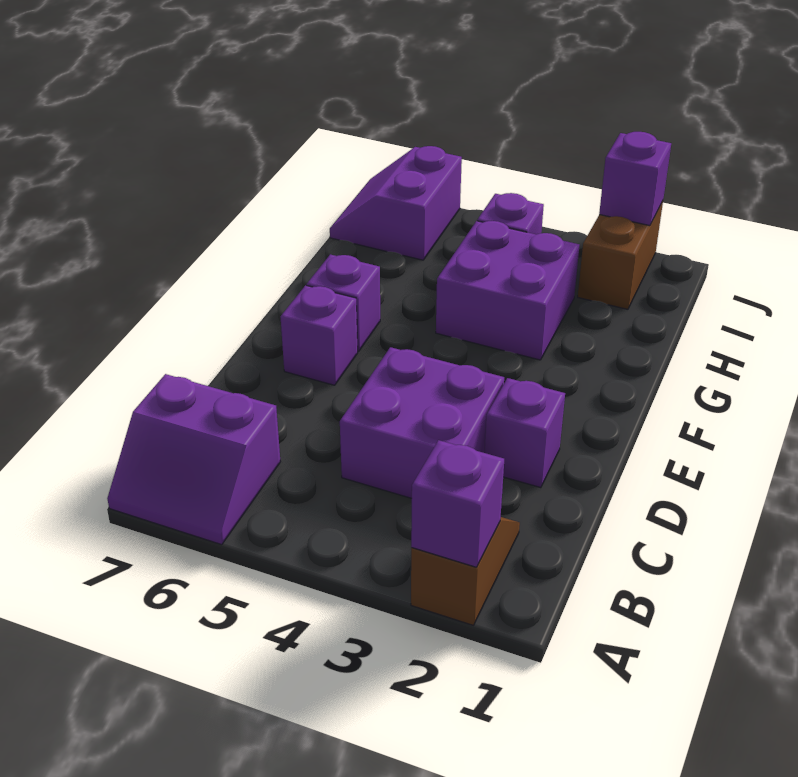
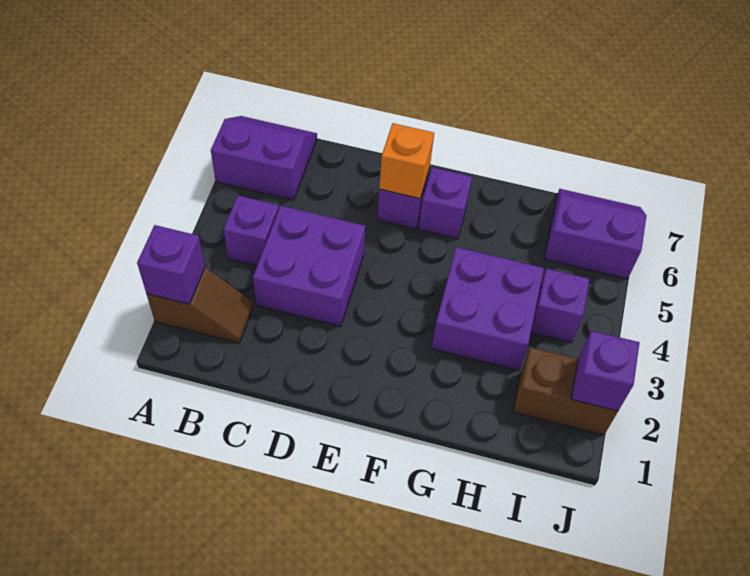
purple slope A6:B7 level 1 top B -> purple slope A6:B7 level 1 top 6
purple brick D2 level 1 -> purple brick B4 level 1
none -> orange brick E6 level 2

